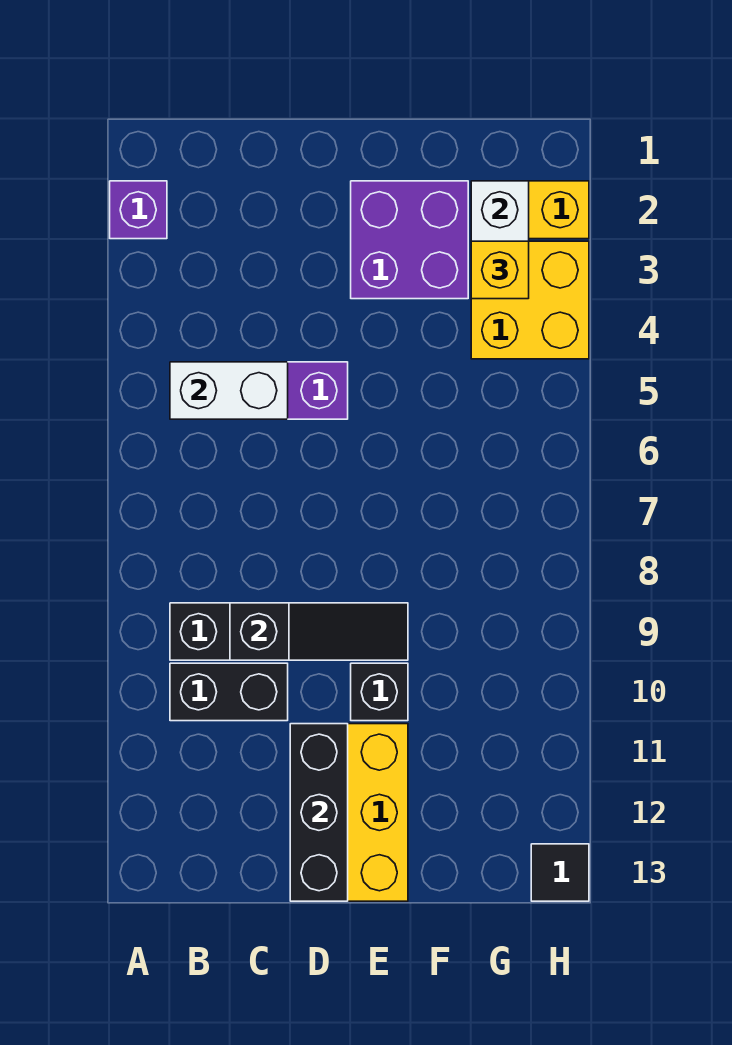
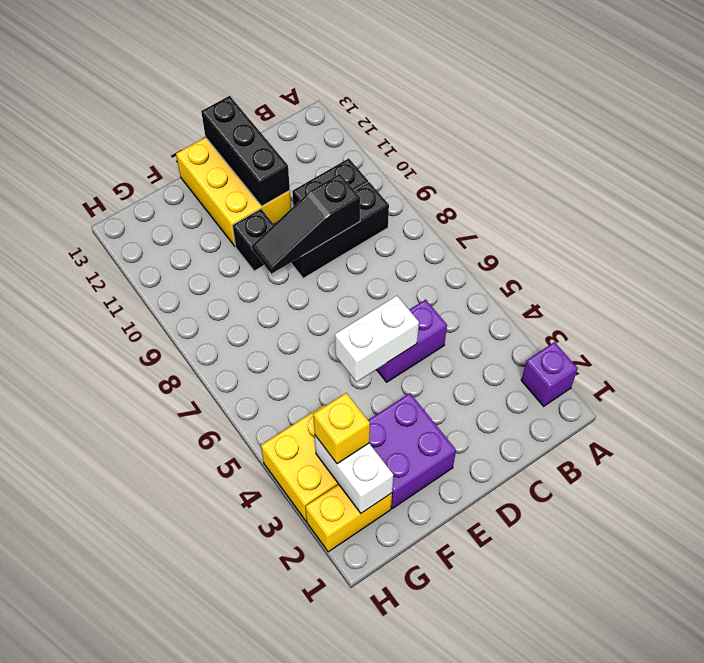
white brick B5:C5 level 2 -> white brick D5:E5 level 2
black tile H13 level 1 -> none

